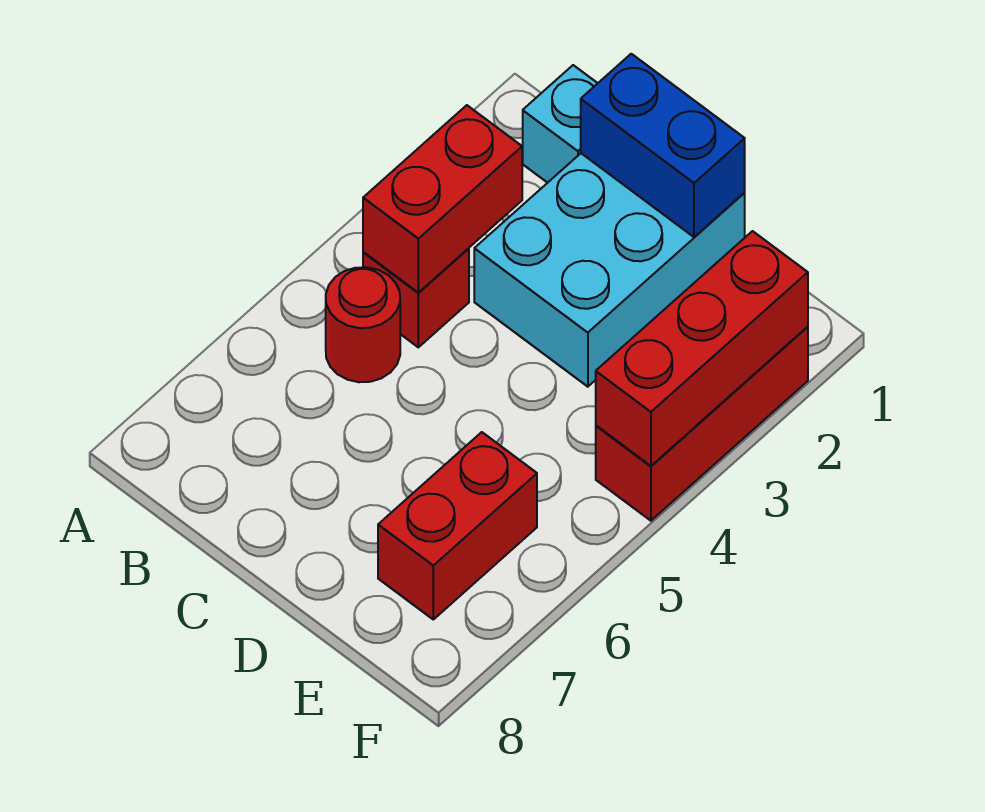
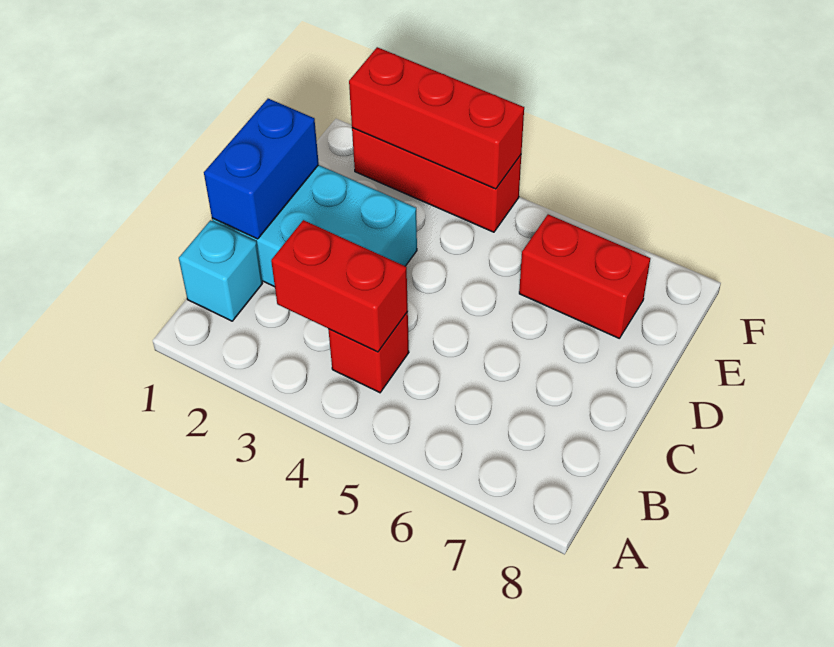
red round brick B5 level 1 -> none

